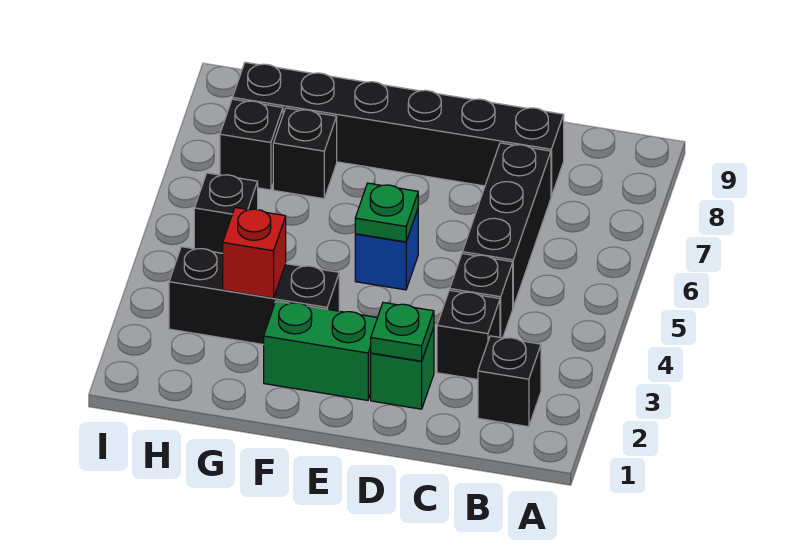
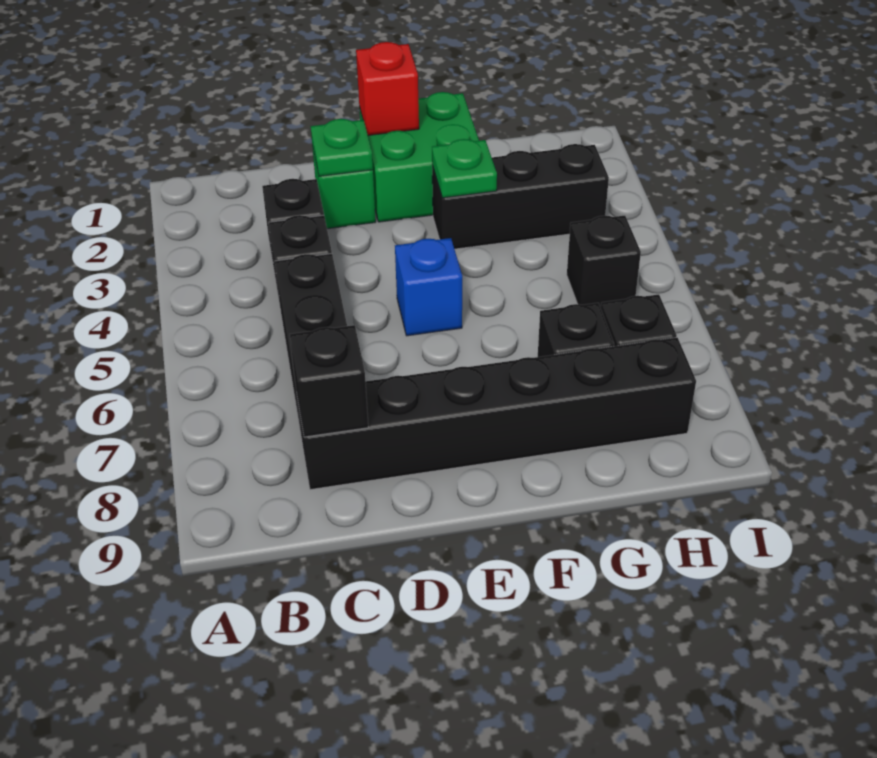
black brick B2 level 1 -> black brick C8 level 2
green brick E2:F2 level 1 -> green brick E1:F2 level 1
green plate E5 level 2 -> green plate F3 level 2
red brick G3 level 2 -> red brick E1 level 2

